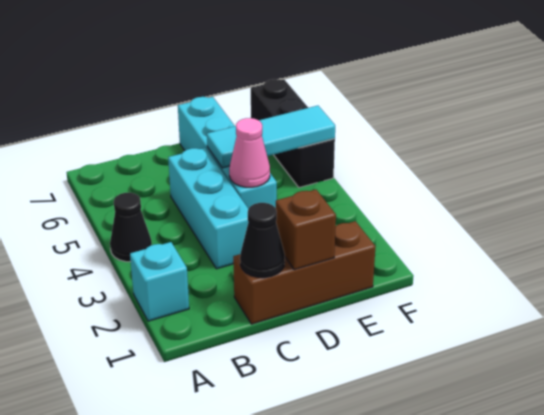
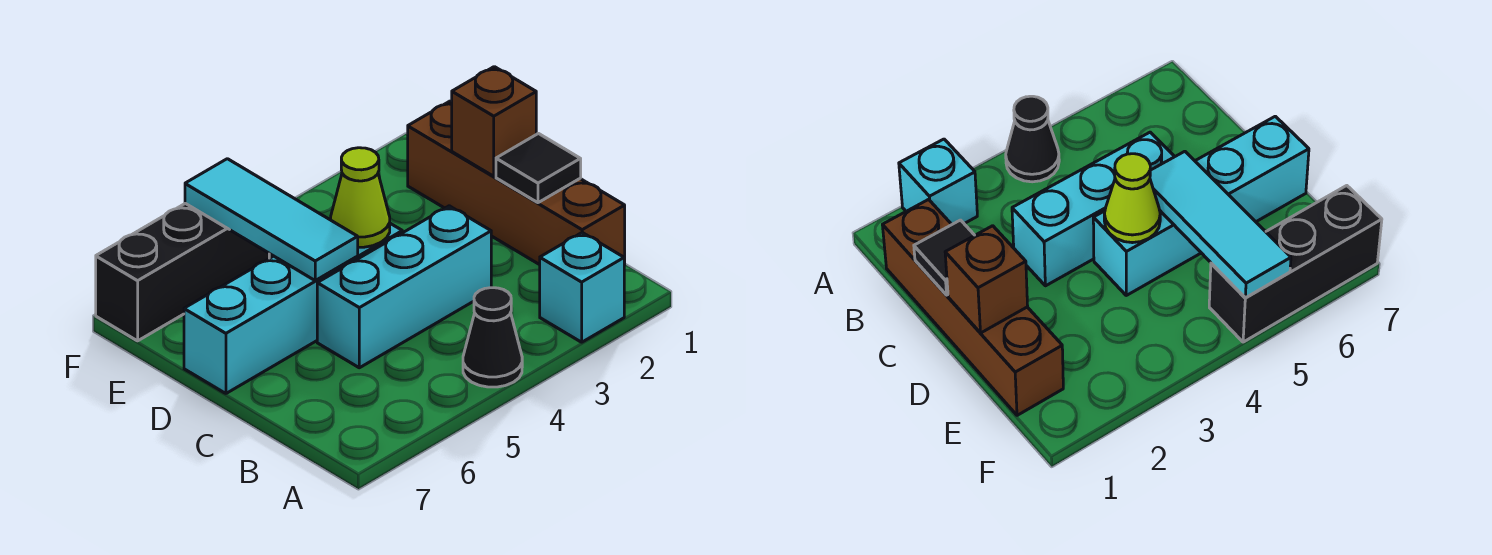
brown brick C1:E1 level 1 -> brown brick B1:E1 level 1
black cone C1 level 2 -> black tile C1 level 2
pink cone D4 level 2 -> lime cone D4 level 2

